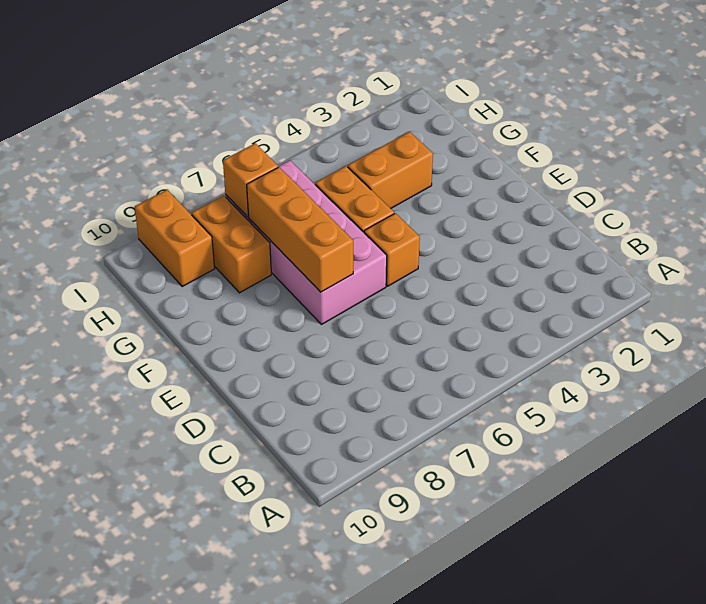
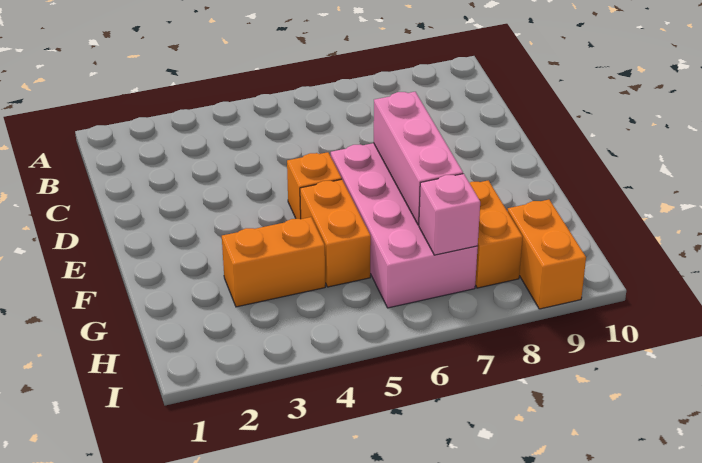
orange brick E7:G7 level 2 -> pink brick E7:G7 level 2
orange brick H7 level 2 -> pink brick H7 level 2

